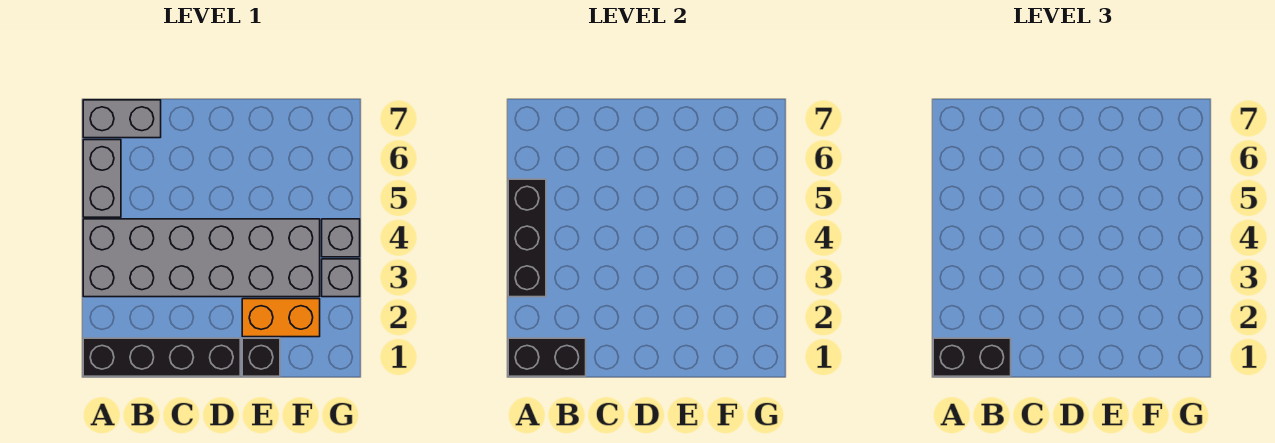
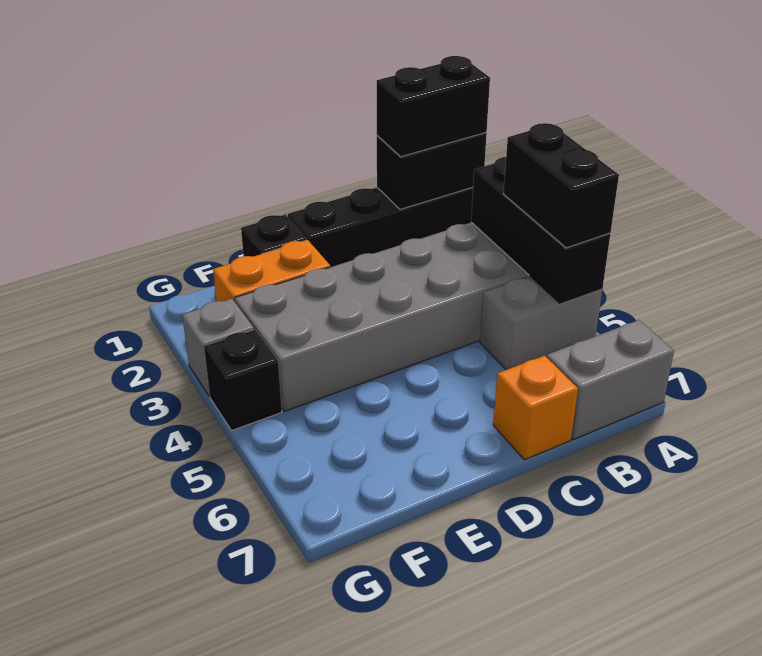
none -> black brick A4:A5 level 3
grey brick A5:A6 level 1 -> grey brick A5:B5 level 1
none -> orange brick C7 level 1
grey brick G4 level 1 -> black brick G4 level 1

